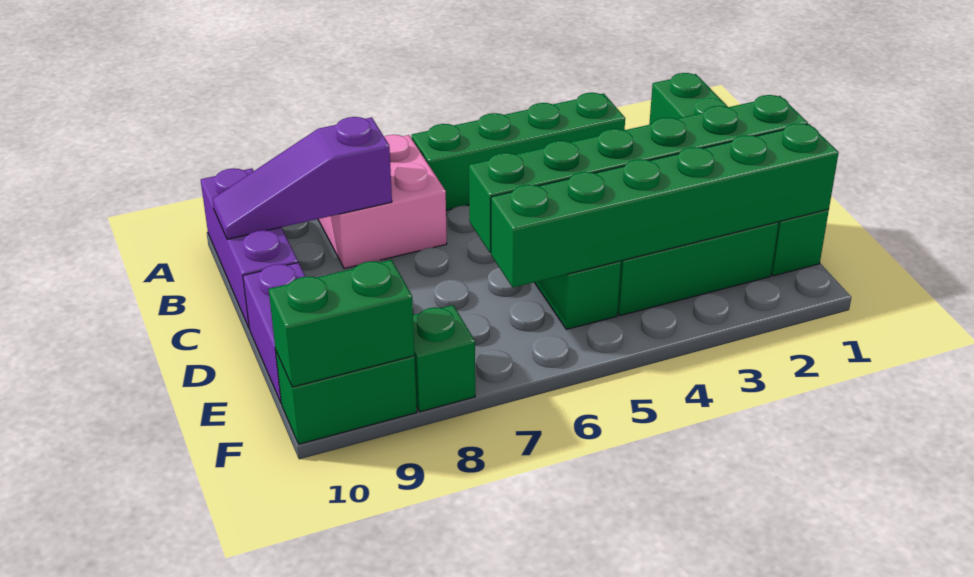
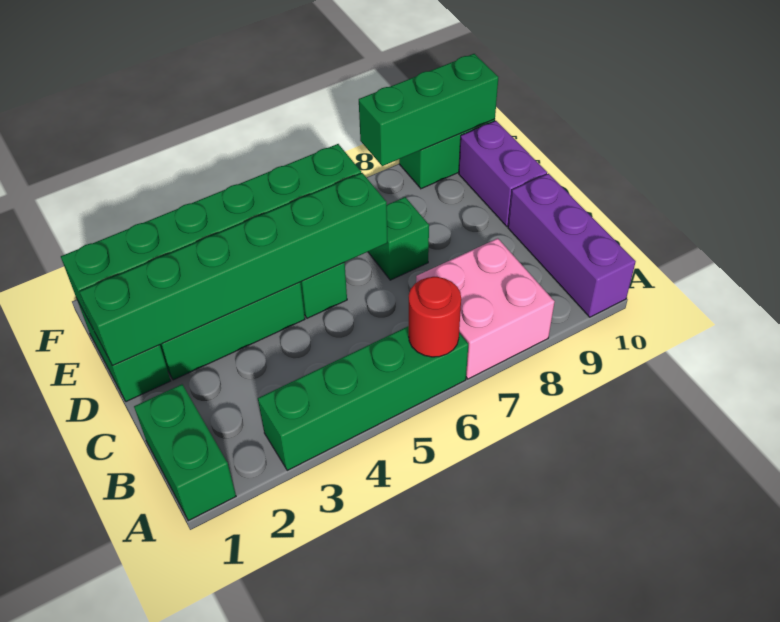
none -> red round brick A6 level 2
purple slope B8:B10 level 2 top 8 -> none
green brick F8 level 1 -> green brick D7 level 1
green brick F9:F10 level 2 -> green brick F8:F10 level 2

